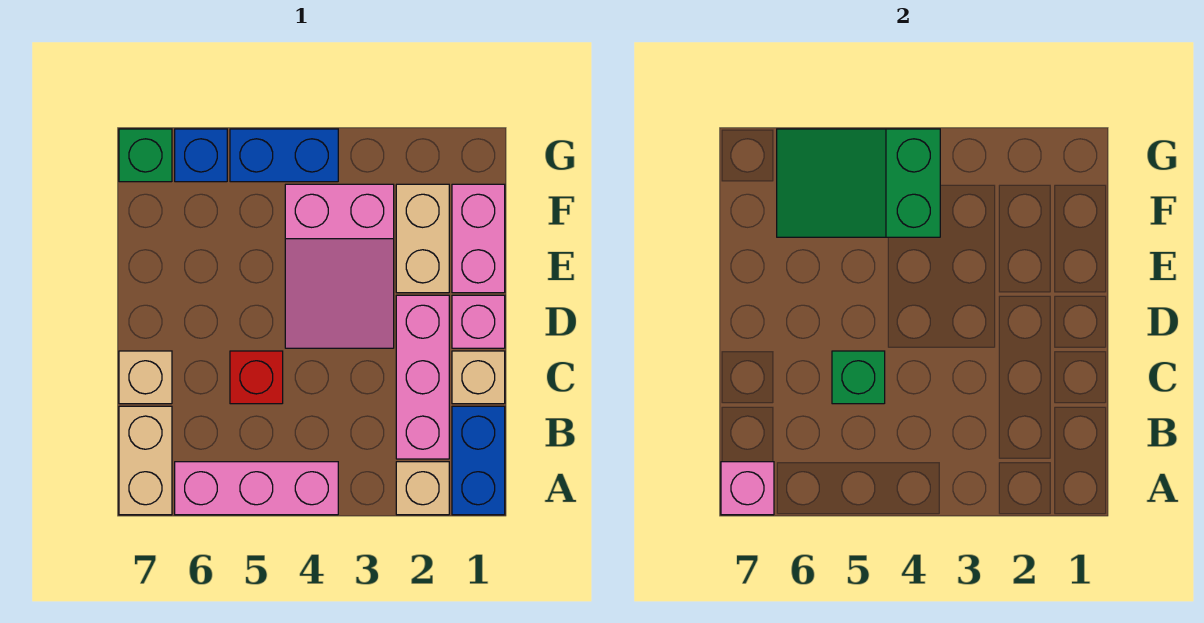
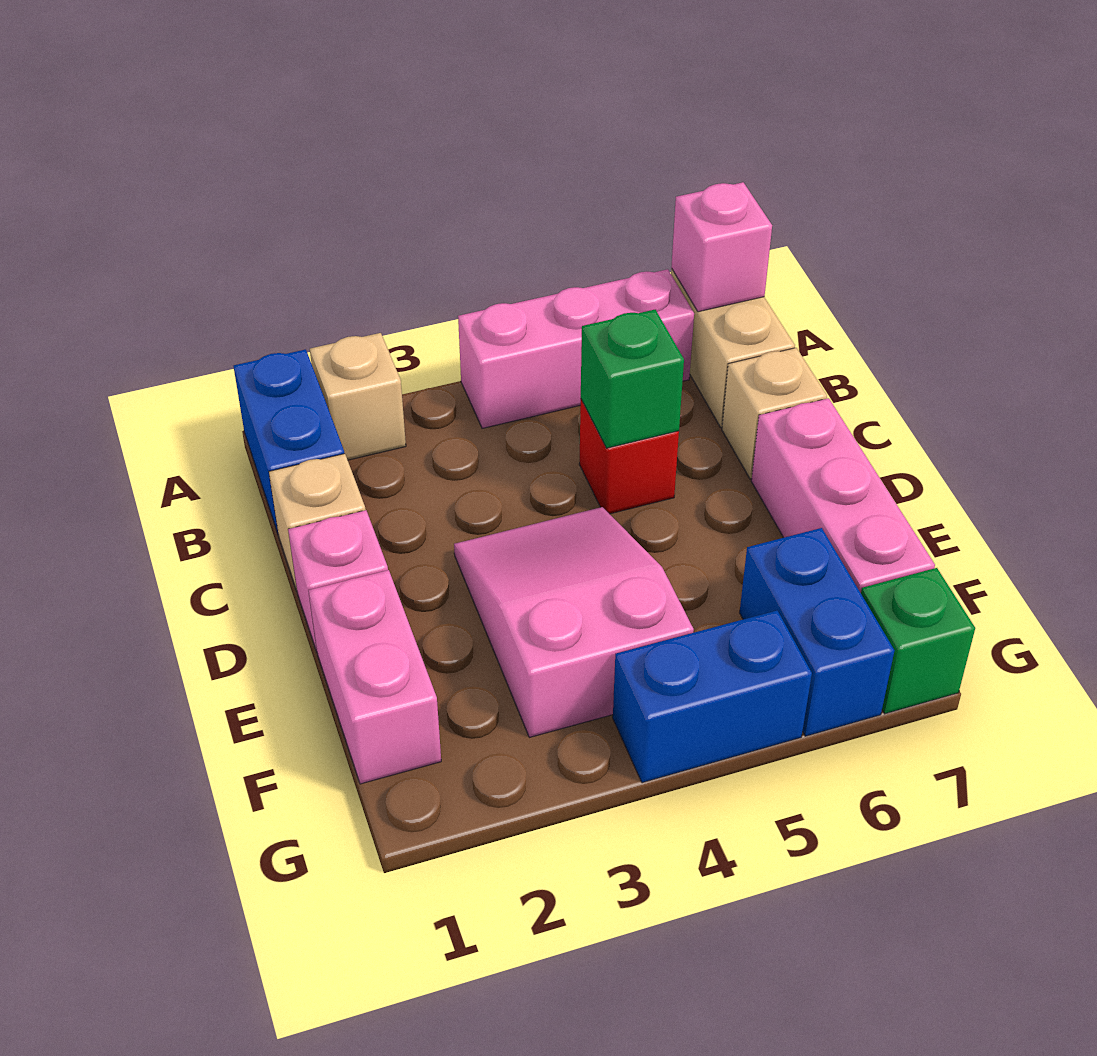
pink brick B2:D2 level 1 -> pink brick D7:F7 level 1
tan brick E2:F2 level 1 -> none
green slope F4:G6 level 2 top 4 -> none
blue brick G6 level 1 -> blue brick F6:G6 level 1

